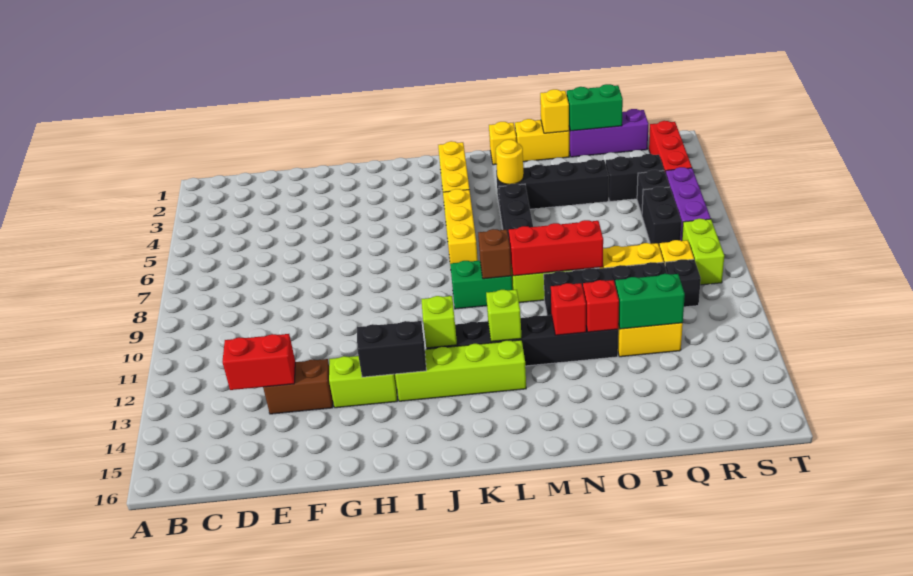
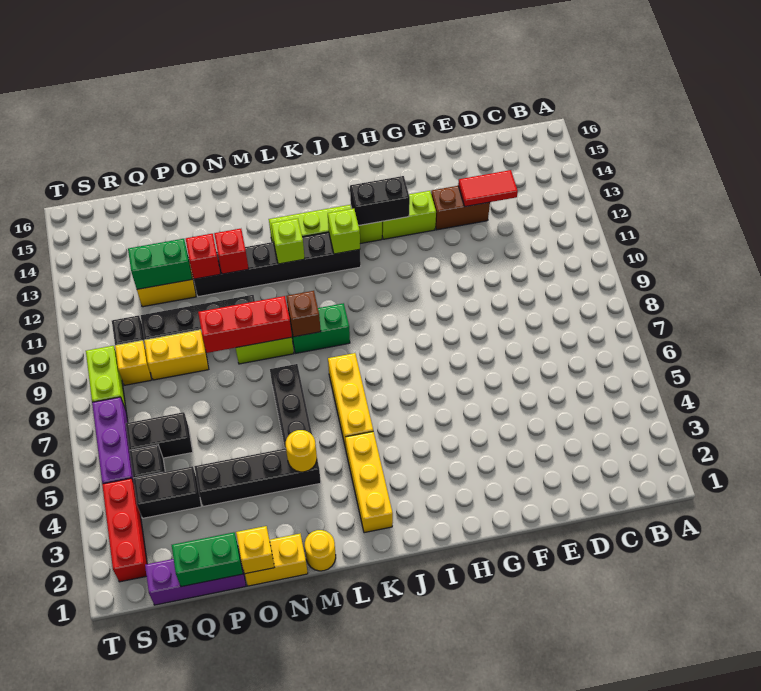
red brick D13:E13 level 2 -> red tile D13:E13 level 2
yellow brick M1 level 1 -> yellow round brick M1 level 1
black brick R6:R7 level 1 -> black brick Q6:R6 level 1

